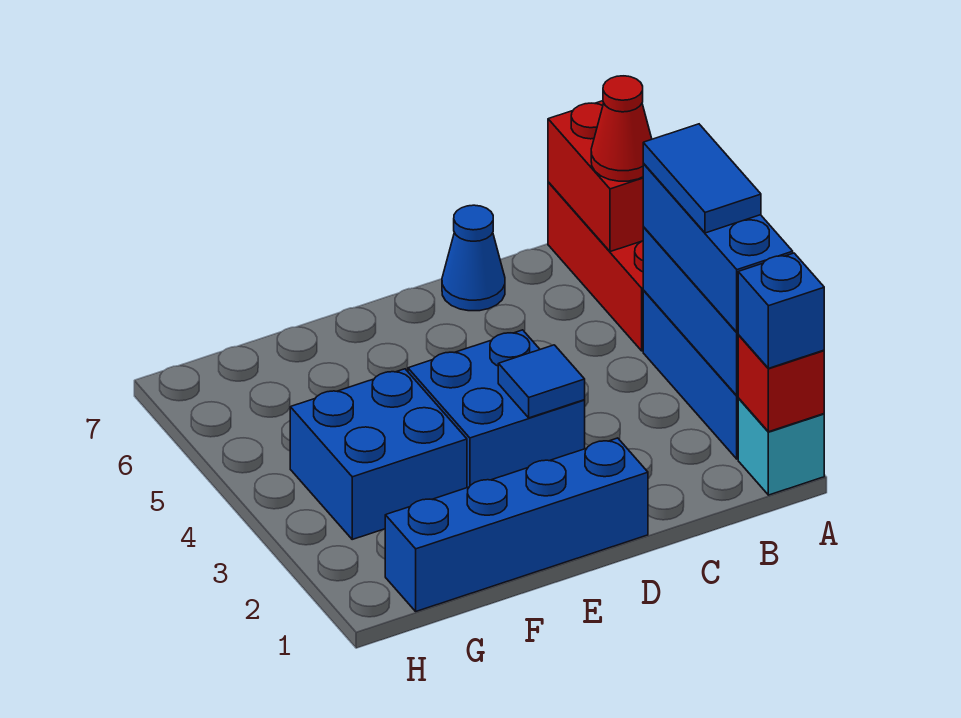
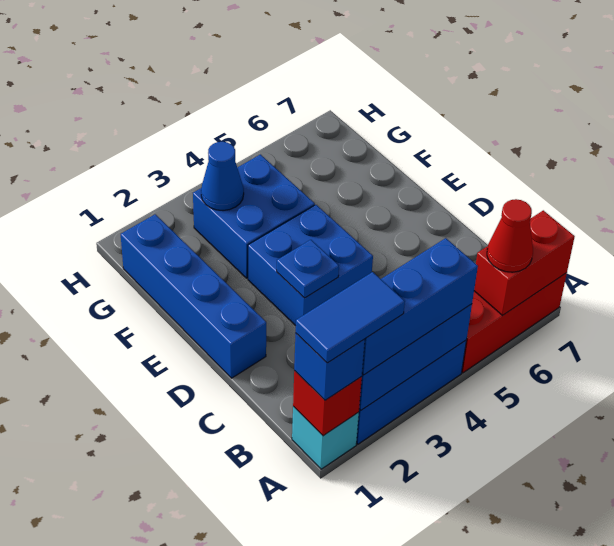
blue tile A3:A4 level 4 -> blue tile A1:A2 level 4
blue cone C7 level 1 -> blue cone G3 level 2
blue tile D3 level 2 -> blue plate D3 level 2

